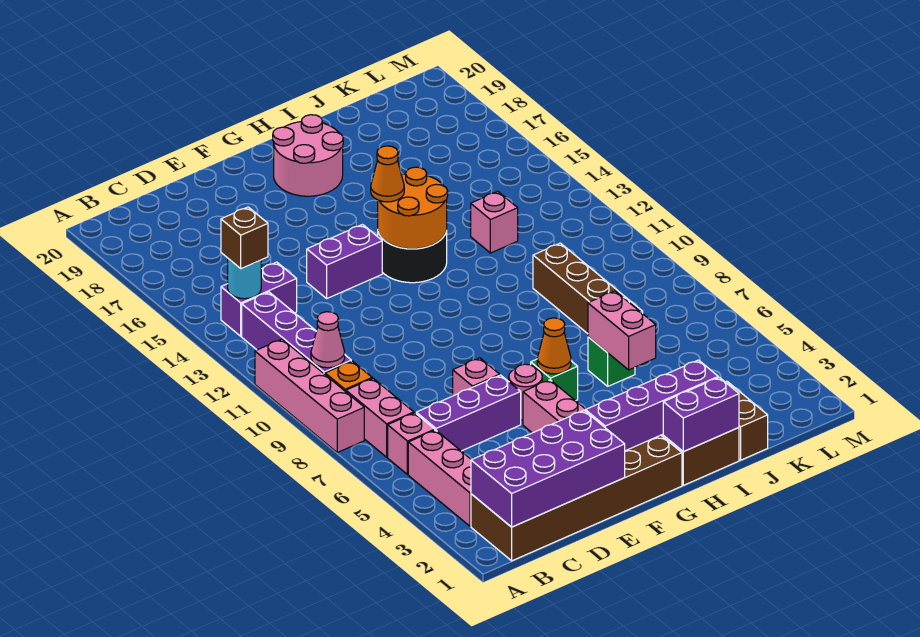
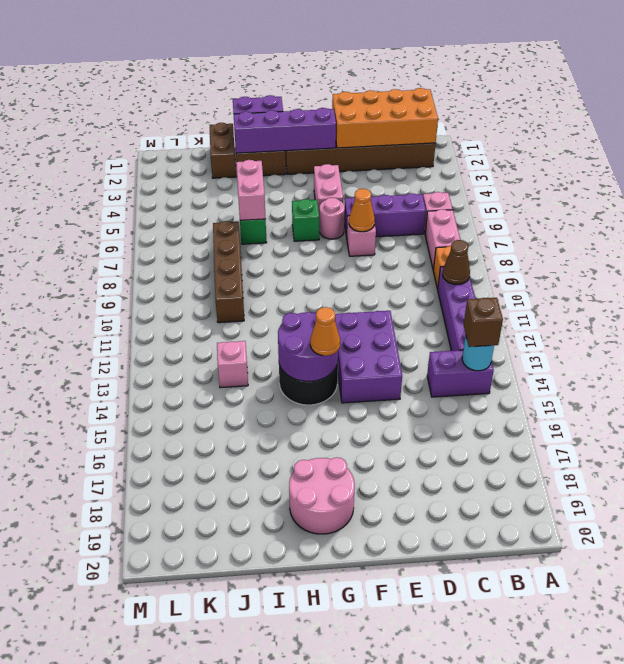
pink brick A8:A11 level 1 -> none
purple brick B1:E2 level 2 -> orange brick B1:E2 level 2
pink brick B3:B5 level 1 -> none
pink cone B10 level 2 -> brown cone B10 level 2
purple brick E14:F14 level 1 -> purple brick E12:F14 level 1
orange cone G6 level 2 -> orange cone E7 level 2
orange round brick G13:H14 level 2 -> purple round brick G13:H14 level 2

